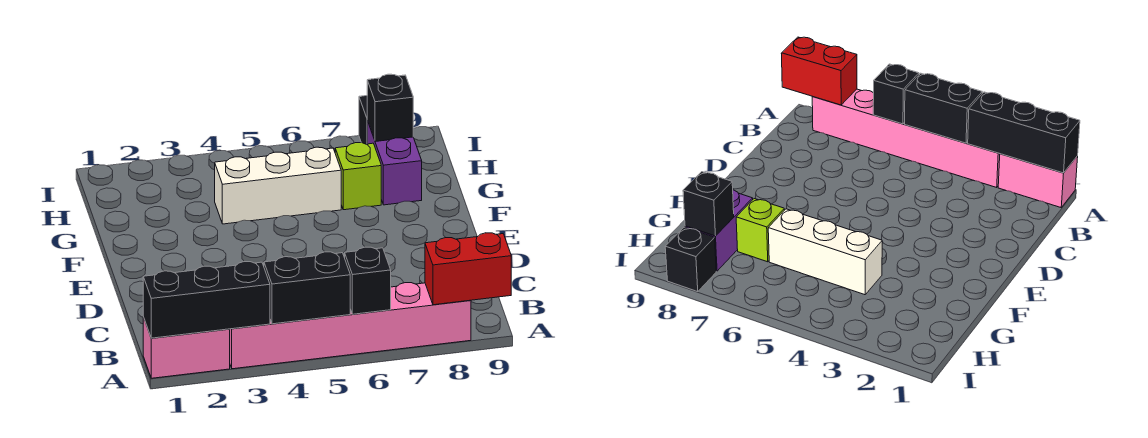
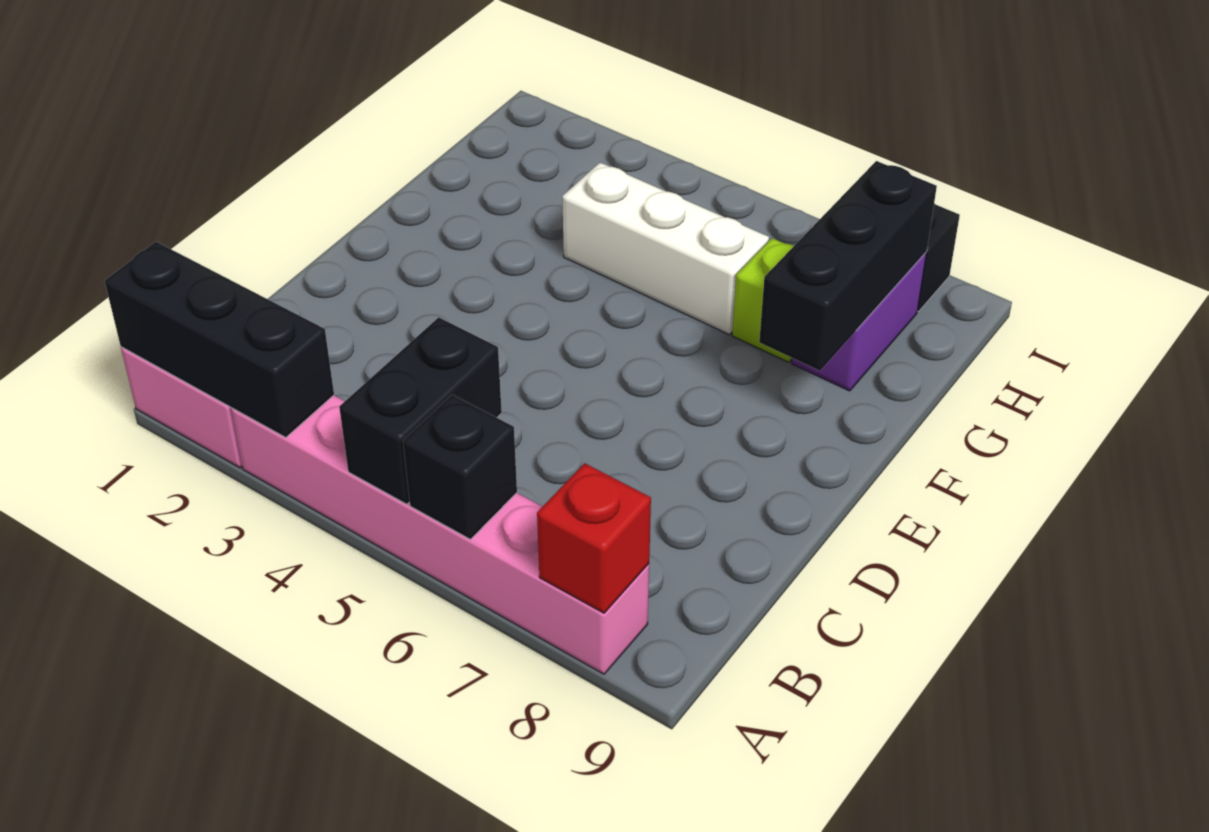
black brick A4:A5 level 2 -> black brick A5:B5 level 2
red brick A8:A9 level 2 -> red brick A8 level 2
black brick H8 level 2 -> black brick F8:H8 level 2

